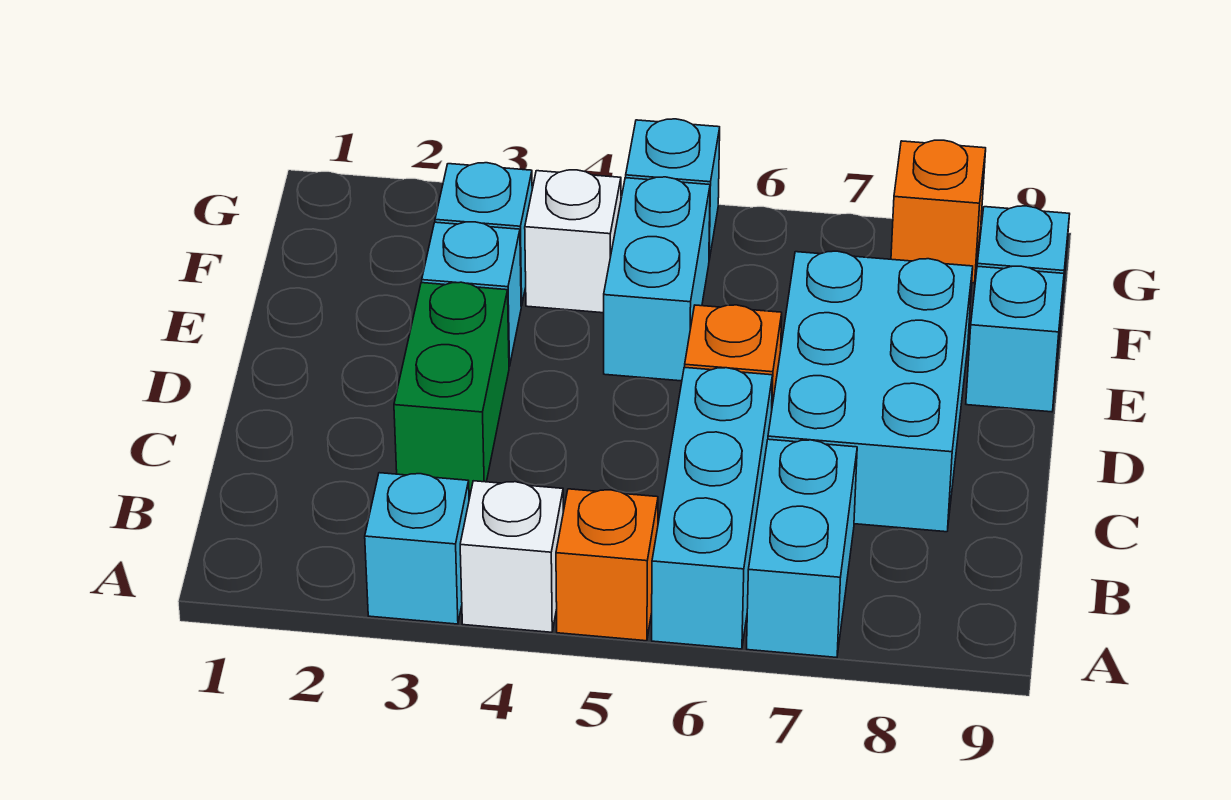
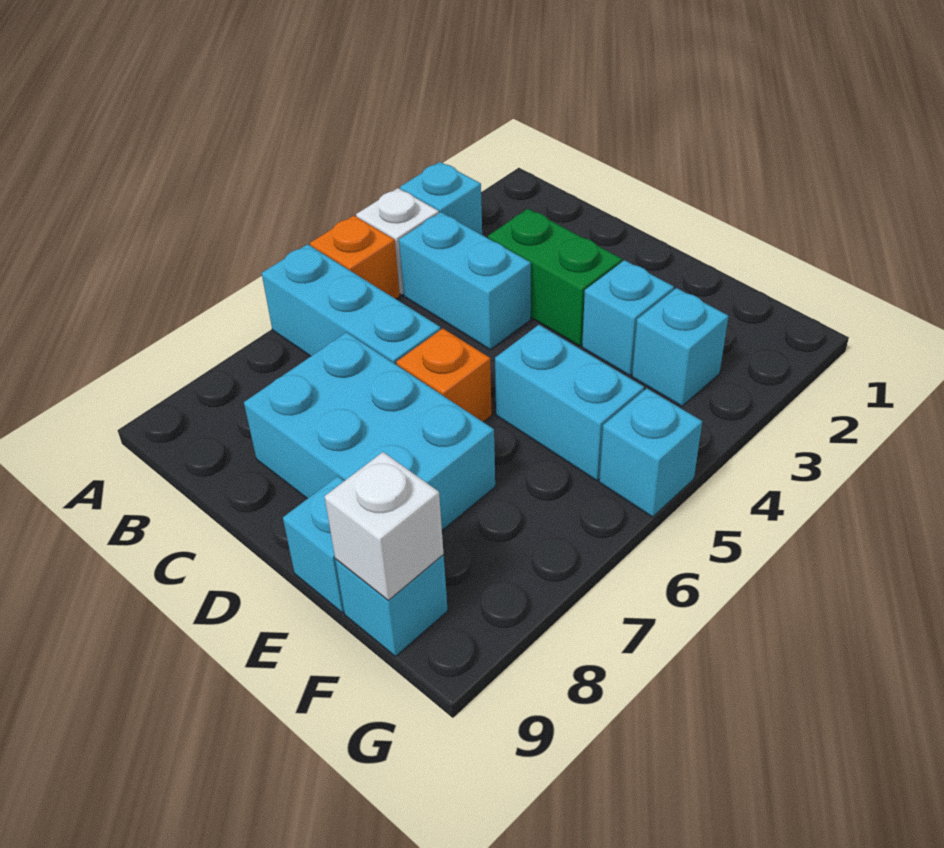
cyan brick A7:B7 level 1 -> cyan brick B4:C4 level 1
white brick F4 level 1 -> white brick F9 level 2
orange brick G8 level 1 -> none

